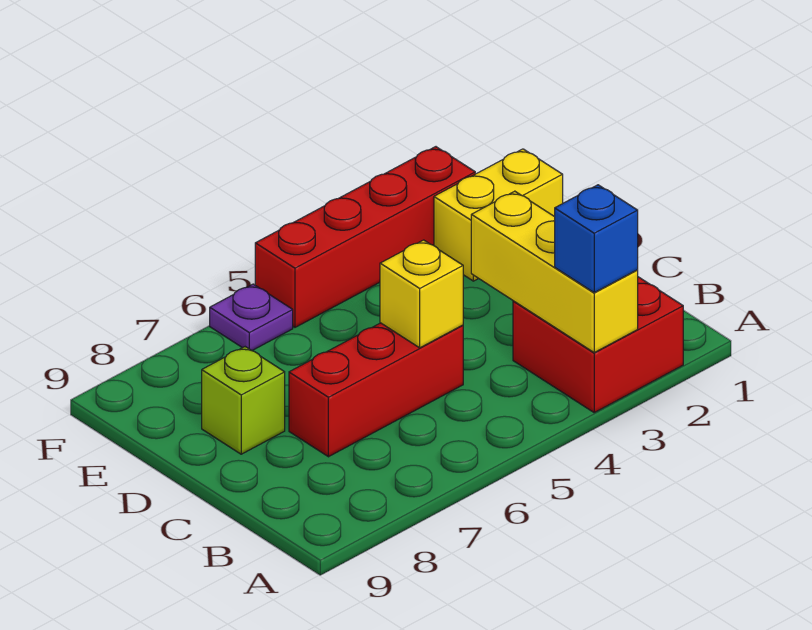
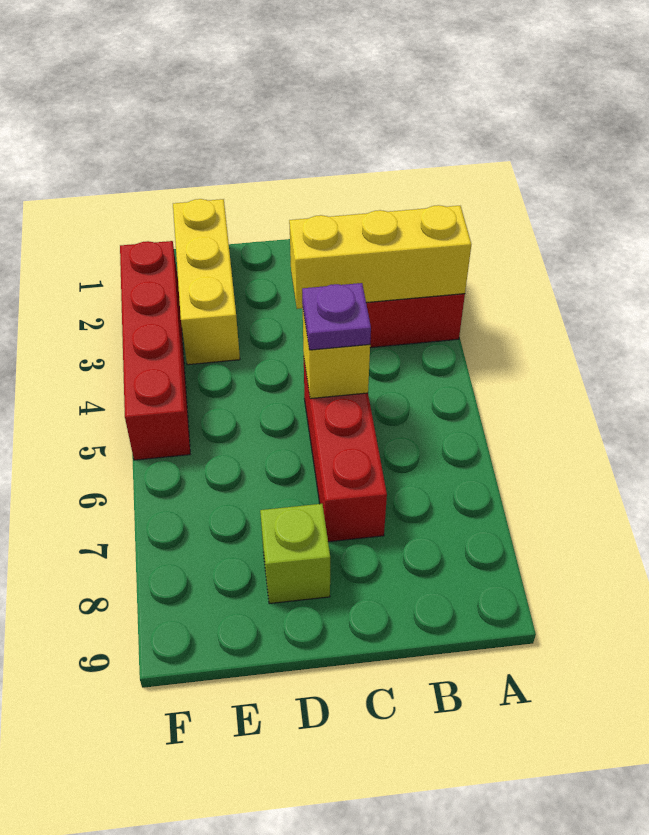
blue brick A3 level 3 -> none
yellow brick E1:E2 level 1 -> yellow brick E1:E3 level 1
purple plate F6 level 1 -> purple plate C5 level 3

